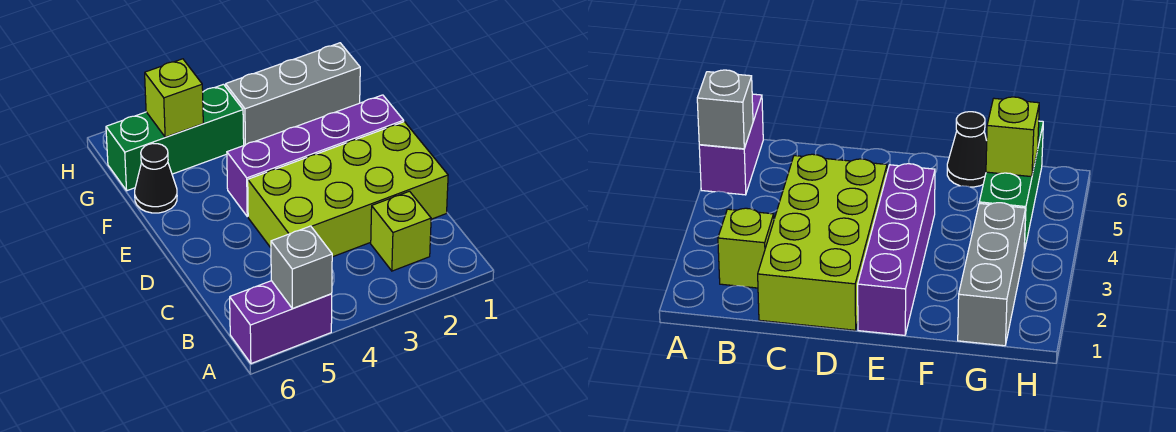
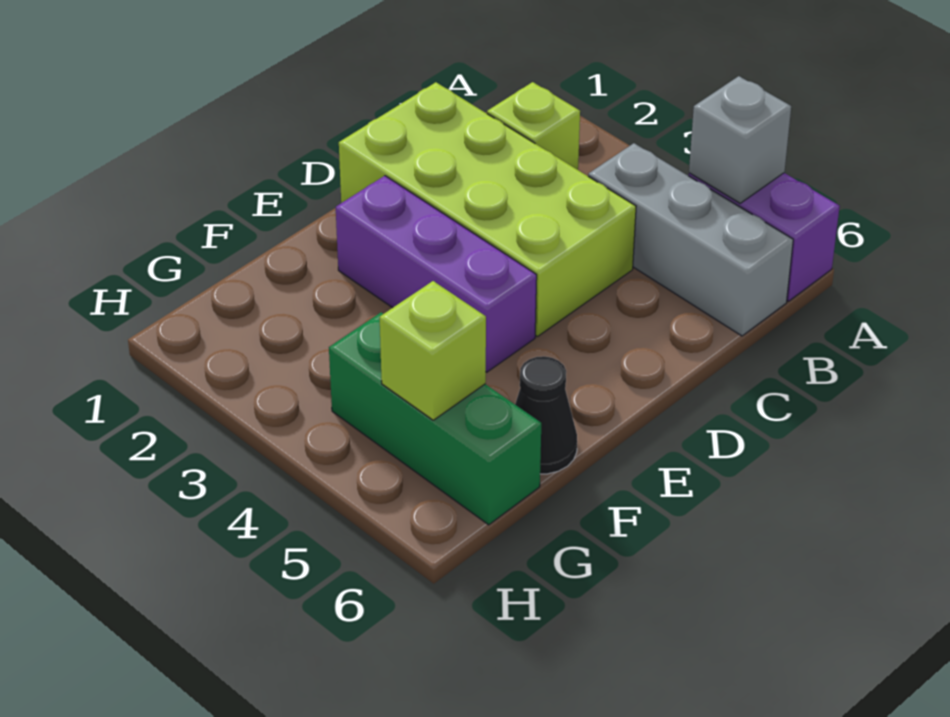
purple brick E1:E4 level 1 -> purple brick E2:E4 level 1
grey brick G1:G3 level 1 -> grey brick B4:B6 level 1

